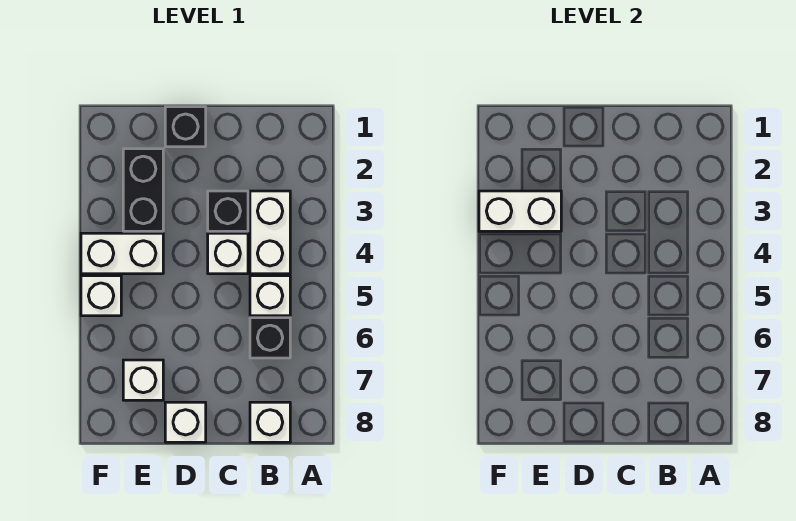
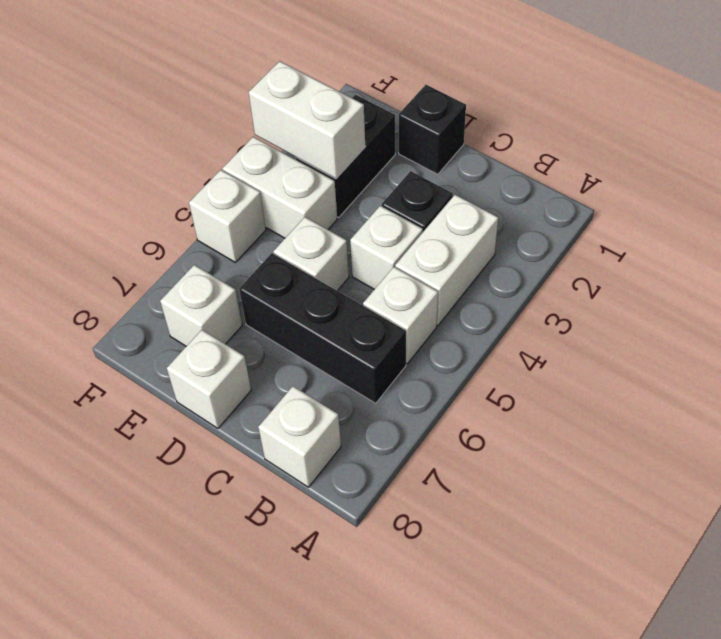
black brick B6 level 1 -> black brick B6:D6 level 1
none -> white brick D5 level 1

